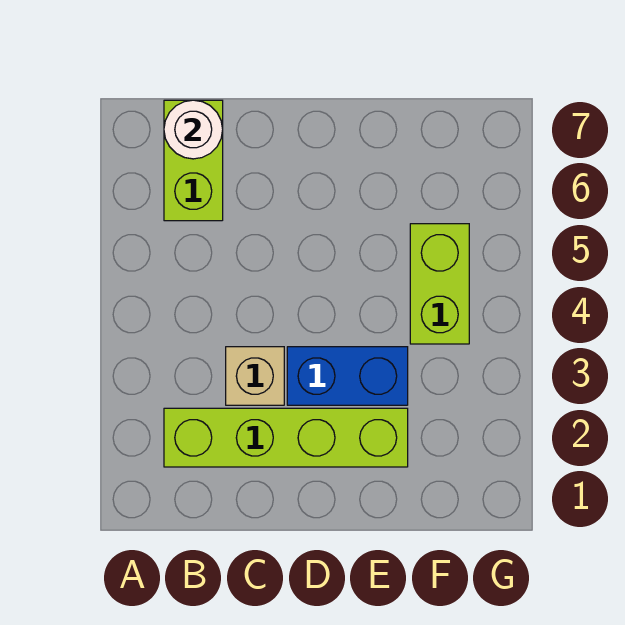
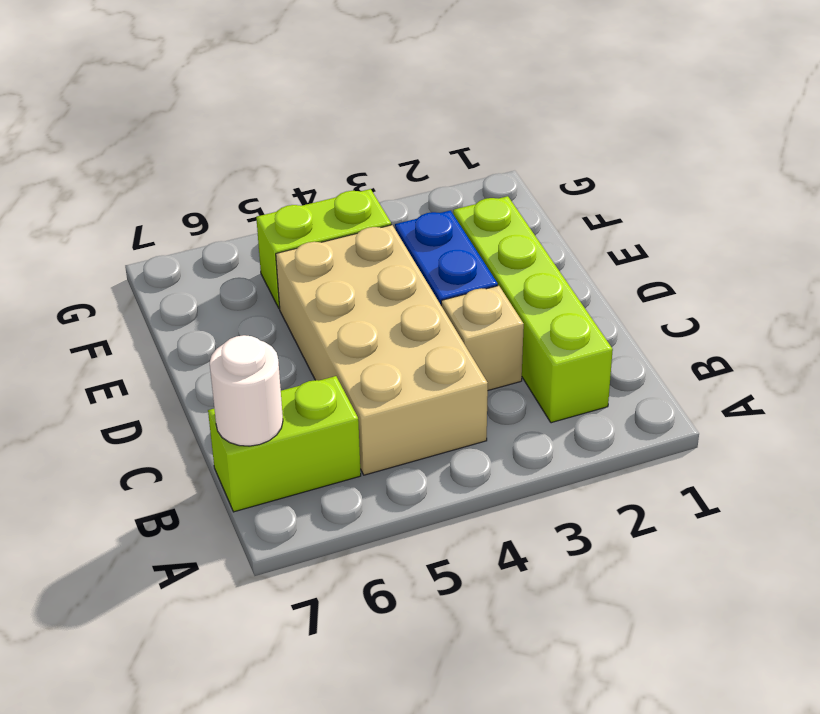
none -> tan brick B4:E5 level 1

